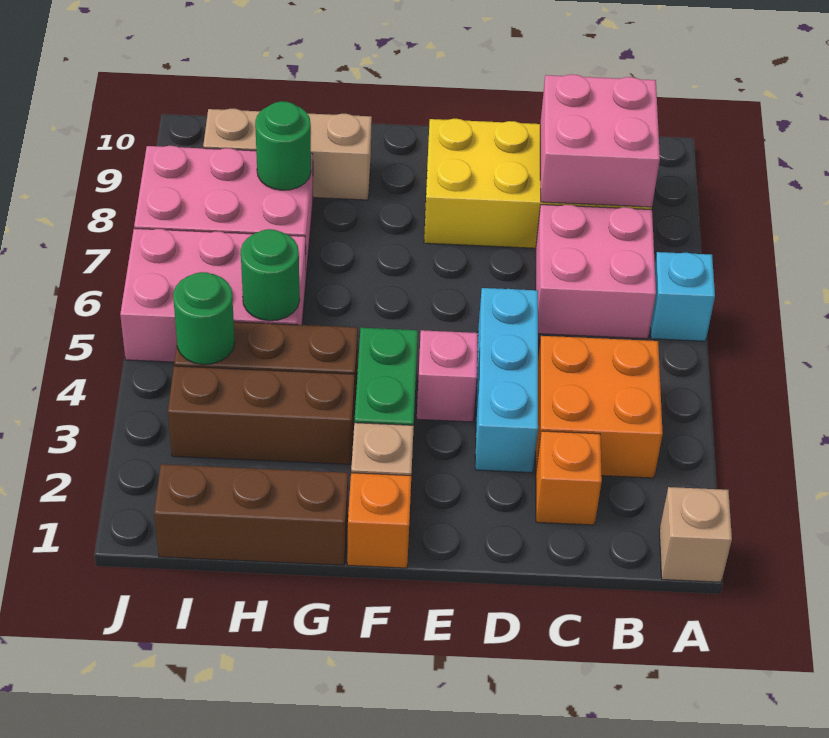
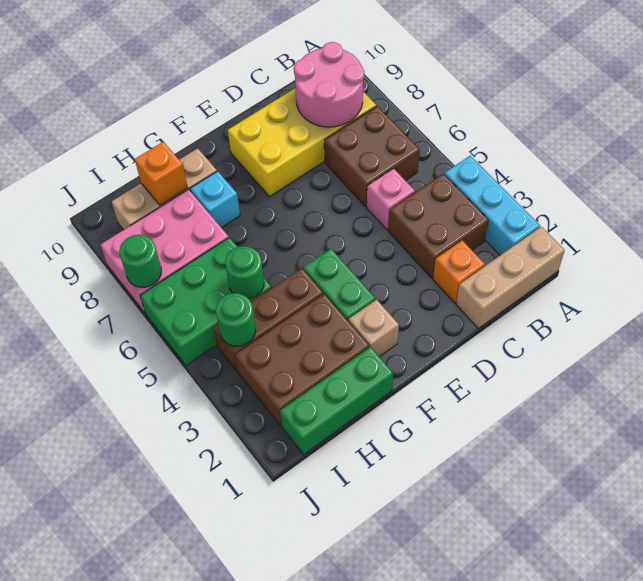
tan brick A1 level 1 -> tan brick A1:C1 level 1
cyan brick A6 level 1 -> cyan brick G8 level 1
orange brick B3:C4 level 1 -> brown brick B3:C4 level 1
pink brick B6:C7 level 1 -> brown brick B6:C7 level 1
pink brick B8:C9 level 2 -> pink round brick B8:C9 level 2
cyan brick D3:D5 level 1 -> cyan brick A2:A4 level 1
pink brick E4 level 1 -> pink brick C5 level 1
orange brick F1 level 1 -> orange brick H9 level 2
brown brick G1:I1 level 1 -> green brick G1:I1 level 1
brown brick G3:I3 level 1 -> brown brick G2:I3 level 1
pink brick H5:J6 level 1 -> green brick H5:J6 level 1
green round brick H8 level 2 -> green round brick J7 level 2

